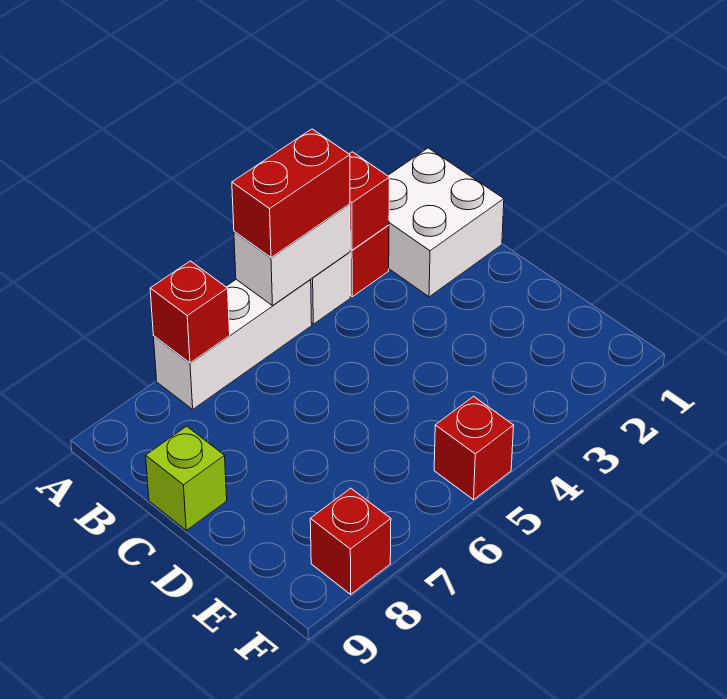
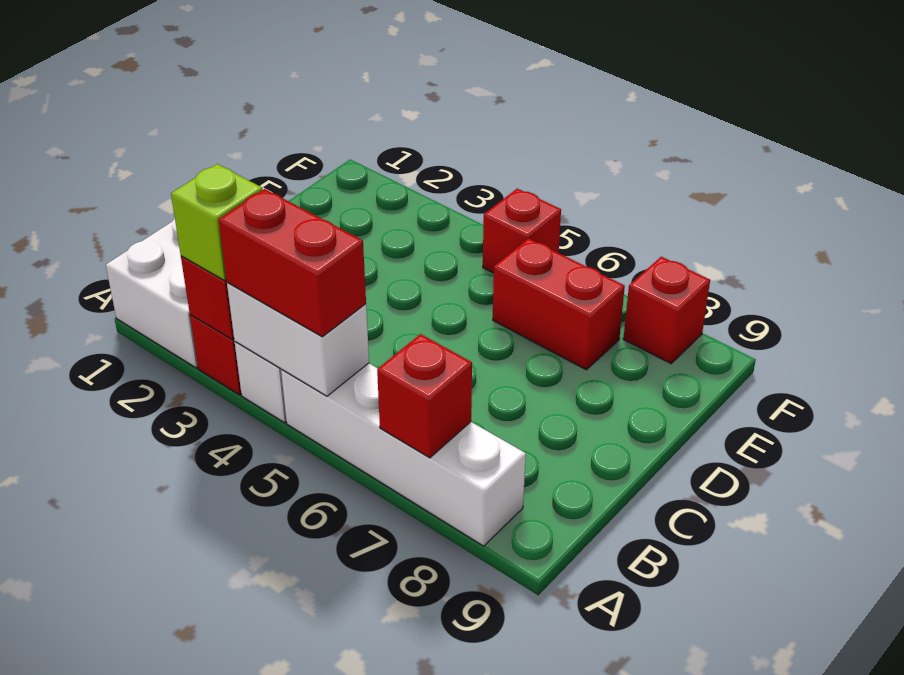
white brick A5:A7 level 1 -> white brick A5:A8 level 1
lime brick C9 level 1 -> lime brick A3 level 3
none -> red brick E6:E7 level 1

